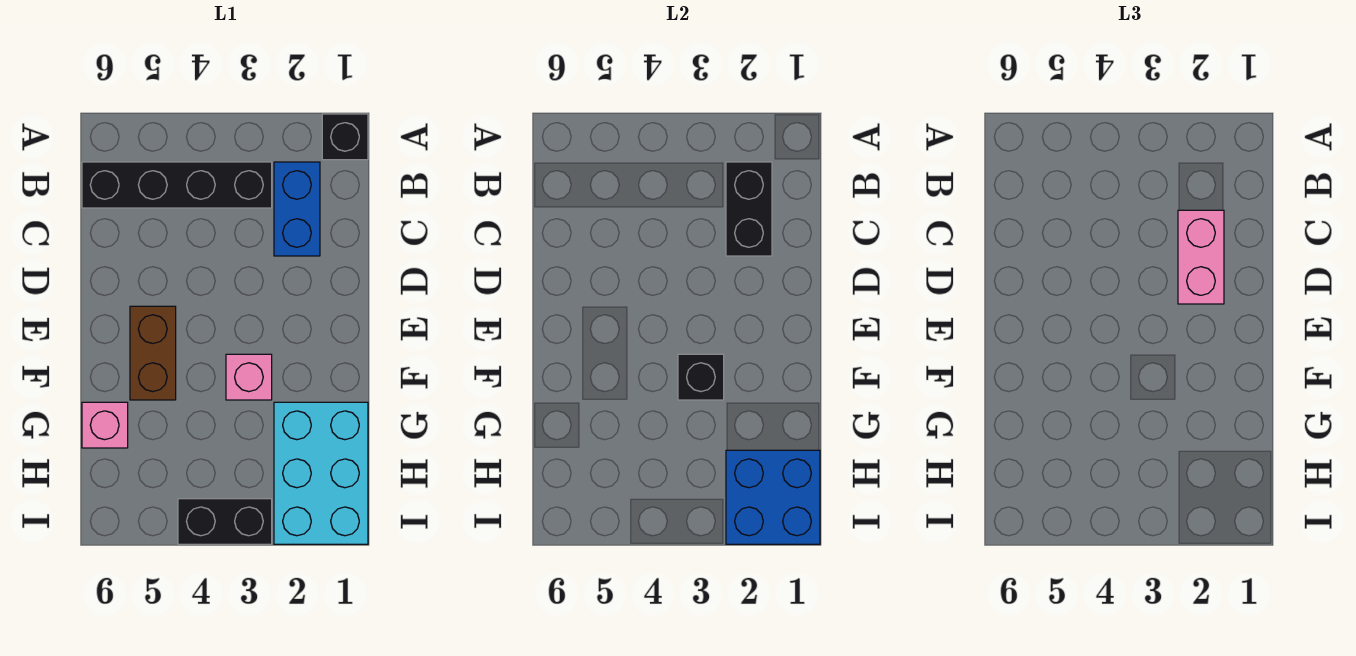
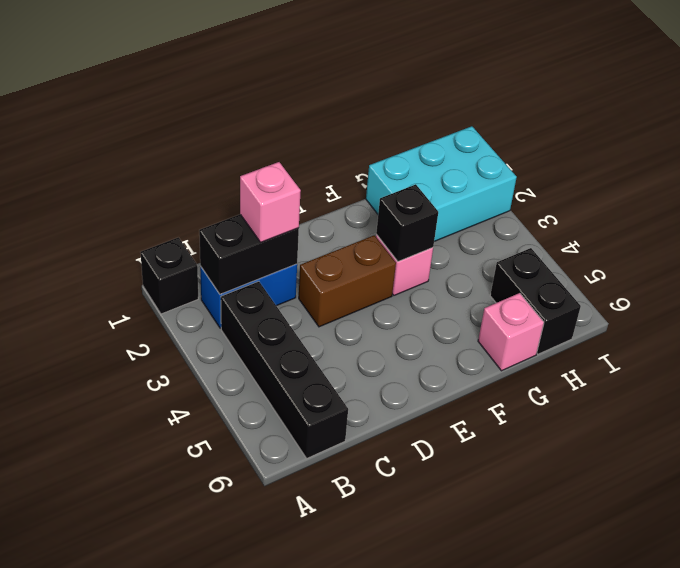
pink brick C2:D2 level 3 -> pink brick C2 level 3
brown brick E5:F5 level 1 -> brown brick D3:E3 level 1
blue brick H1:I2 level 2 -> none
black brick I3:I4 level 1 -> black brick H5:H6 level 1

